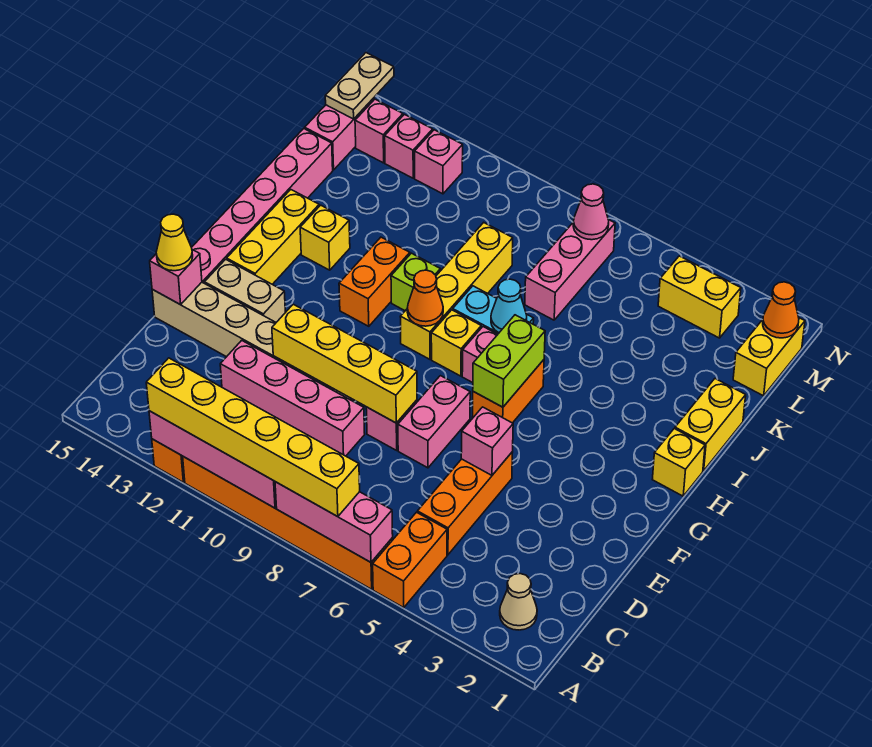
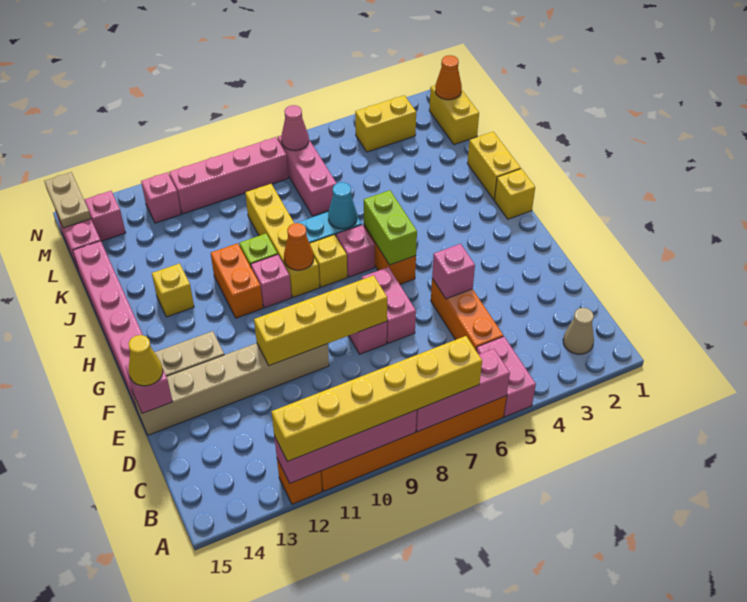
orange brick A5:B5 level 1 -> pink brick A5:B5 level 1
pink brick D9:D12 level 1 -> pink brick M8:M11 level 1
yellow brick G14:I14 level 1 -> none
pink brick M13 level 1 -> pink brick H10 level 1

